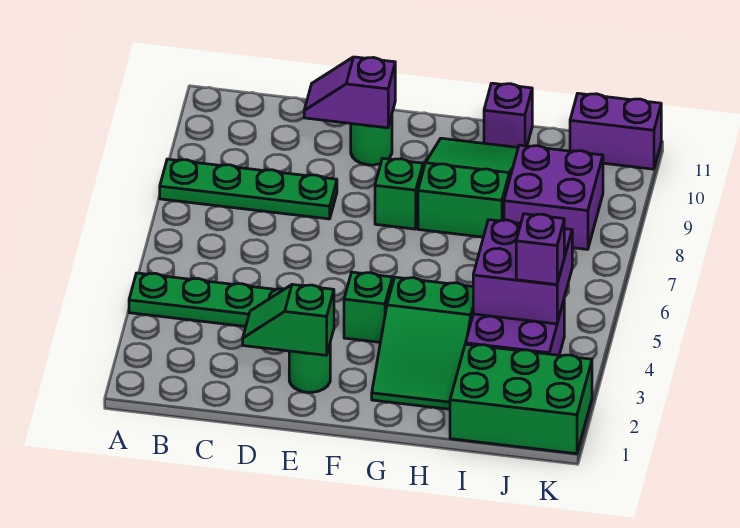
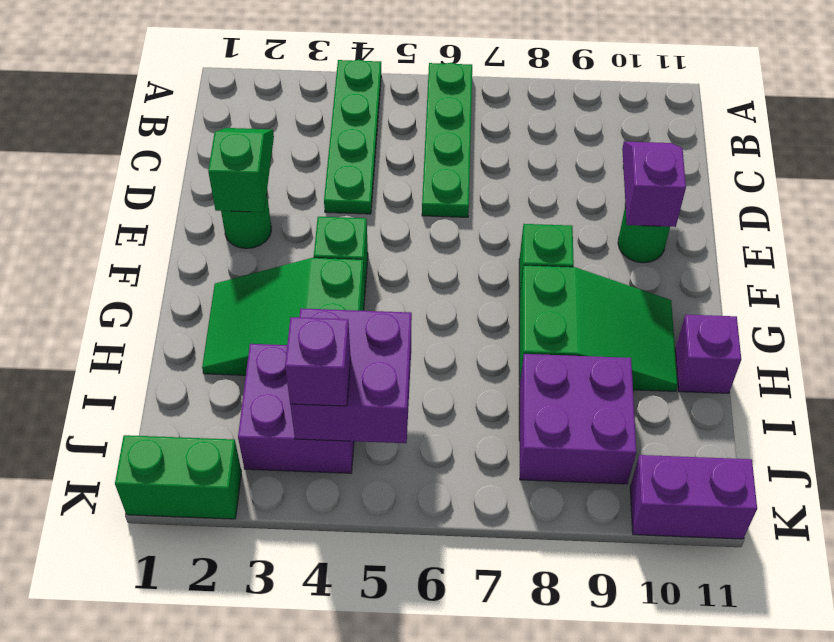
green plate A8:D8 level 1 -> green plate A6:D6 level 1
green brick I1:K2 level 1 -> green brick K1:K2 level 1
purple brick J11:K11 level 1 -> purple brick K10:K11 level 1

